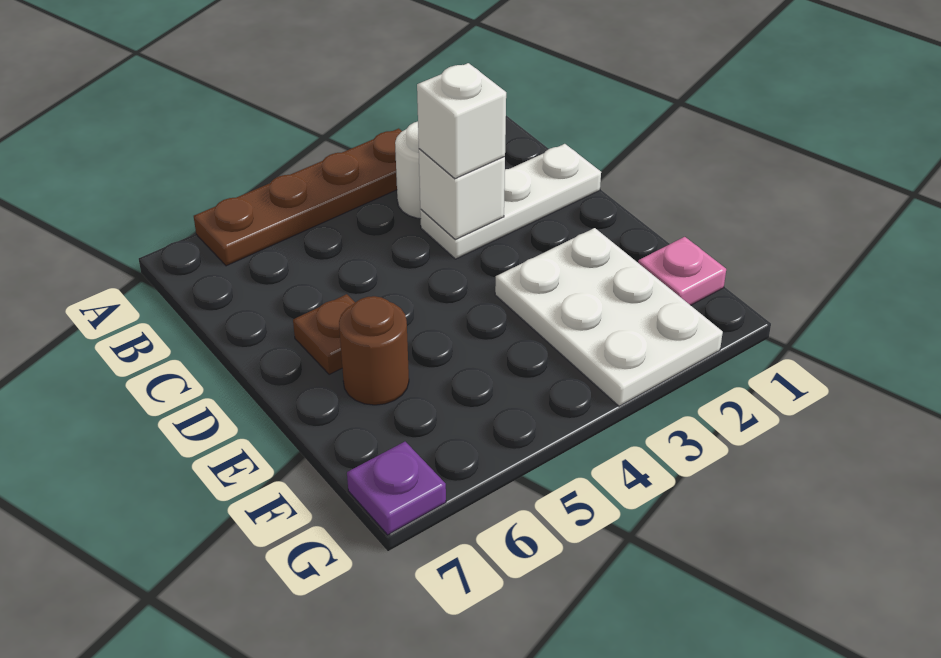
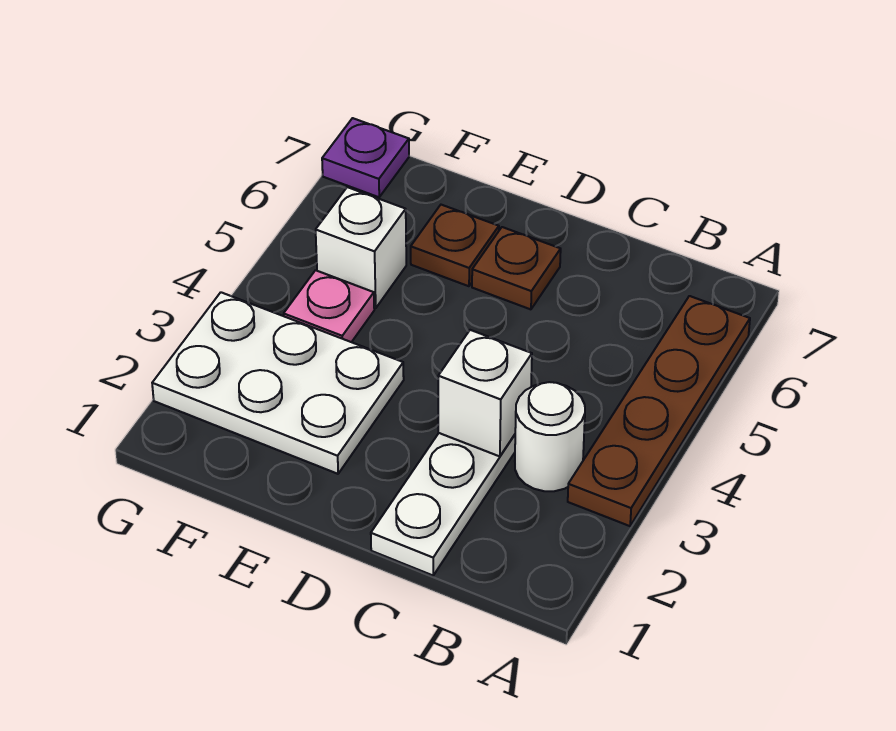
white brick C3 level 3 -> white brick F5 level 1
brown round brick E6 level 1 -> brown plate E6 level 1
pink plate F1 level 1 -> pink plate F4 level 1

